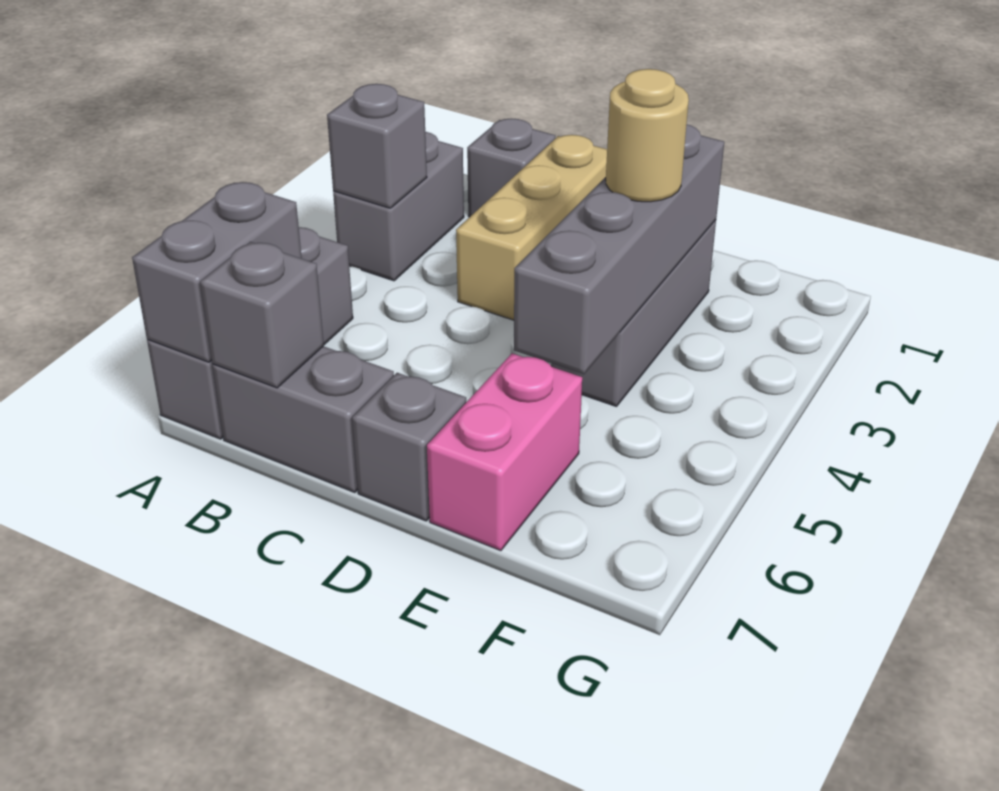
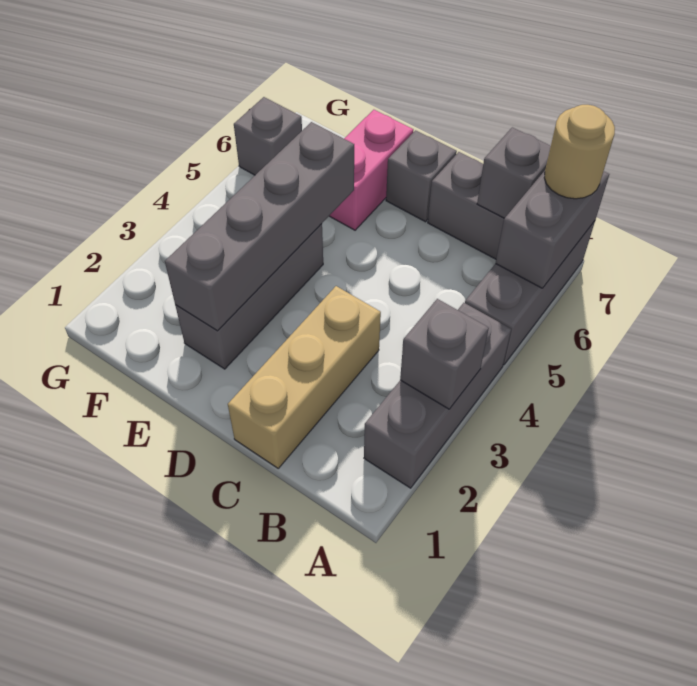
grey brick A2:A3 level 1 -> grey brick A2:A4 level 1
grey brick B1 level 1 -> grey brick G6 level 1
tan round brick E3 level 3 -> tan round brick A7 level 3

